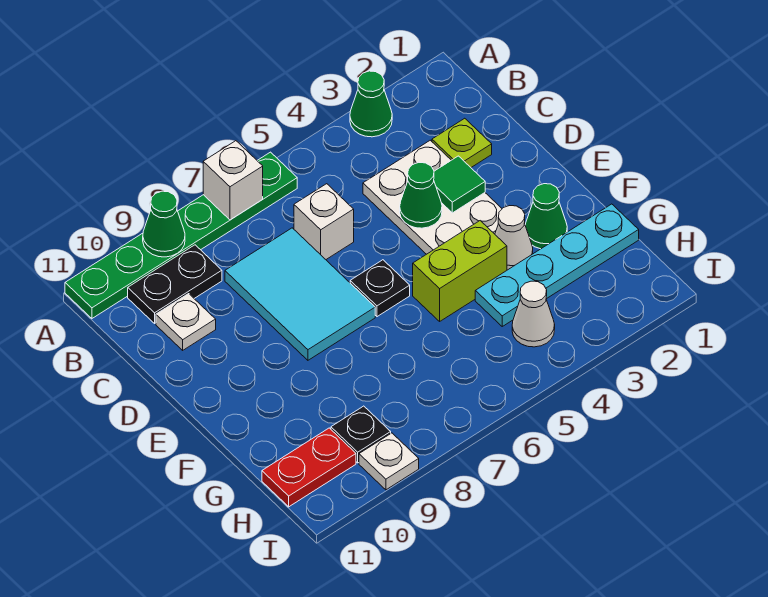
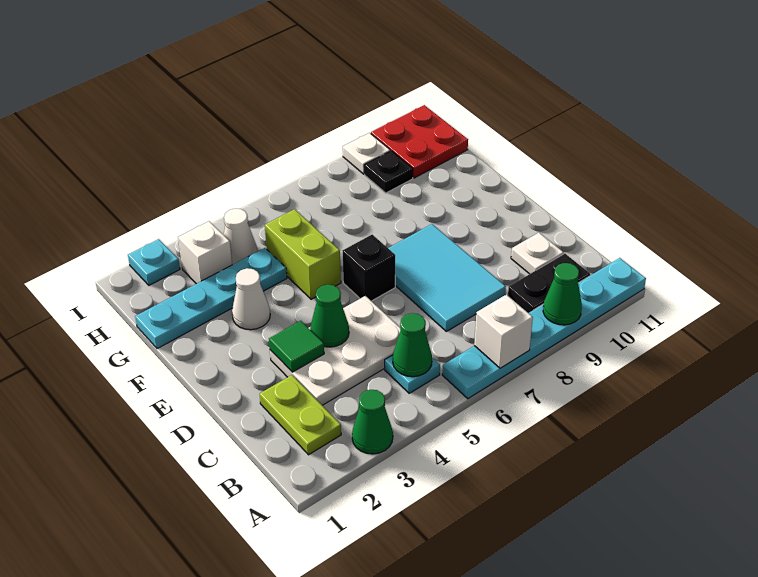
green plate A6:A11 level 1 -> cyan plate A6:A11 level 1
none -> cyan plate B5 level 1
lime plate C2 level 1 -> lime plate B2:C2 level 1
white plate C3:E4 level 1 -> white plate C3:D5 level 1
white brick C6 level 1 -> white brick H3 level 1
black plate E6 level 1 -> black brick E6 level 1
green cone F2 level 1 -> green cone B5 level 2
lime brick F4:F5 level 1 -> lime brick F5:G5 level 1
red plate H10:H11 level 1 -> red plate H10:I11 level 1
none -> cyan plate I2 level 1

